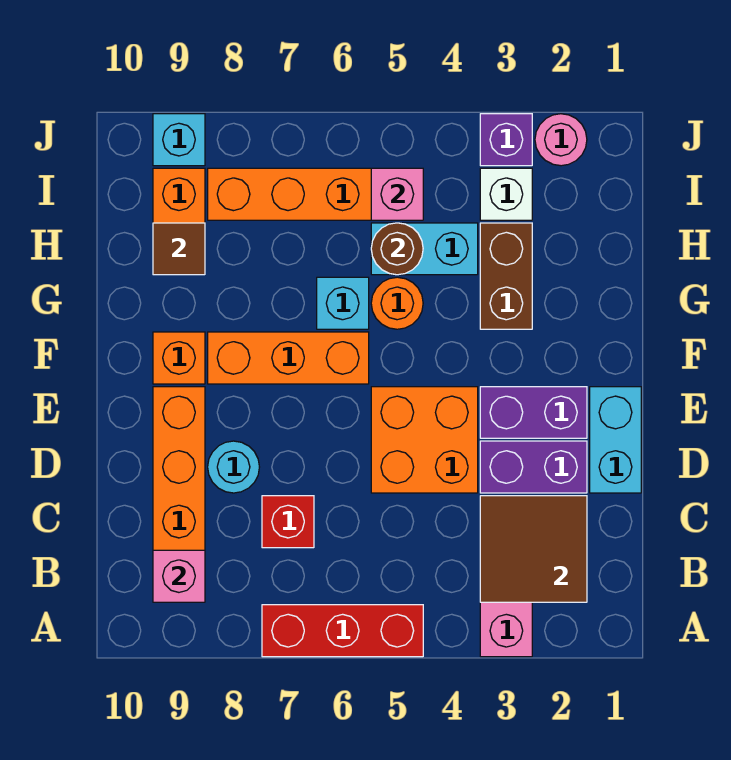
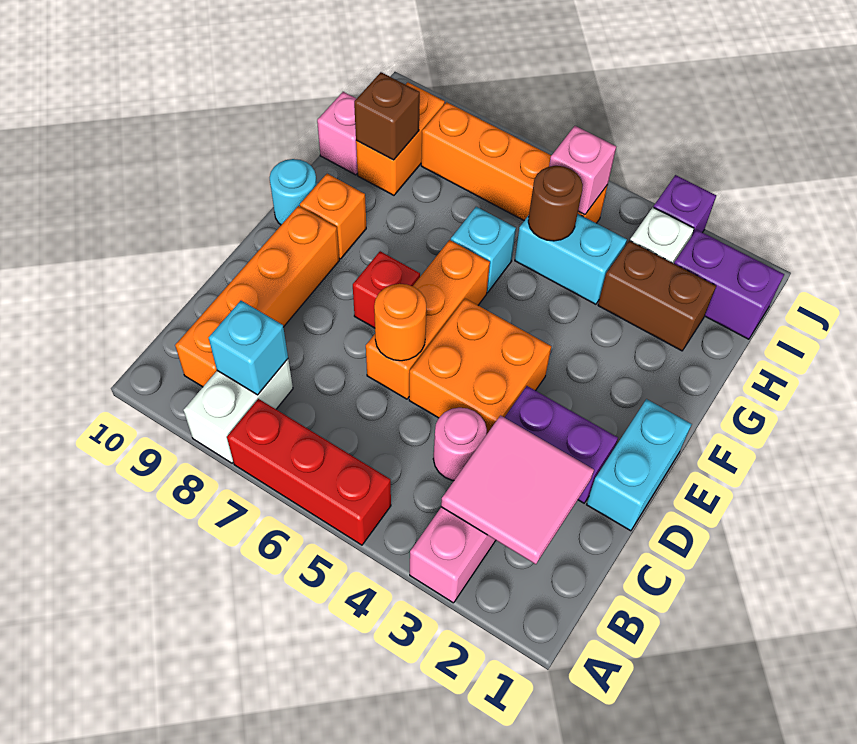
none -> white brick A8:B8 level 1
brown tile B2:C3 level 2 -> pink tile B2:C3 level 2
pink brick B9 level 2 -> pink brick H10 level 1
red brick C7 level 1 -> red brick E7 level 1
cyan round brick D8 level 1 -> cyan round brick F10 level 1
purple brick E2:E3 level 1 -> purple brick I1:I2 level 1
orange brick F6:F8 level 1 -> orange brick D6:F6 level 1
brown brick G3:H3 level 1 -> brown brick H2:H3 level 1
orange round brick G5 level 1 -> orange round brick D6 level 2
brown tile H9 level 2 -> brown brick H9 level 2
pink round brick J2 level 1 -> pink round brick C4 level 1
cyan brick J9 level 1 -> cyan brick B8 level 2

